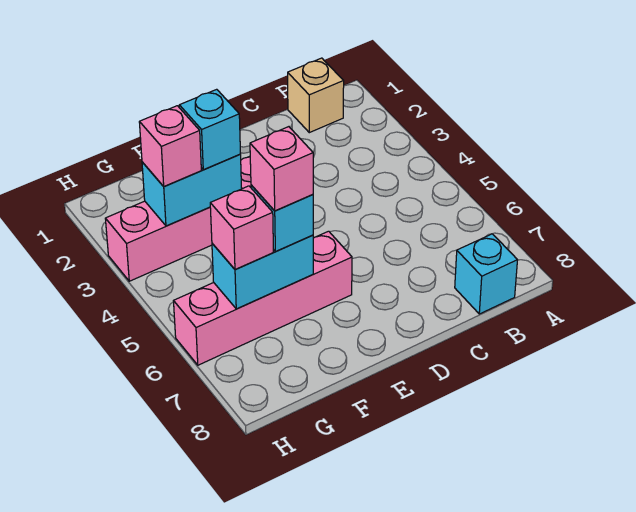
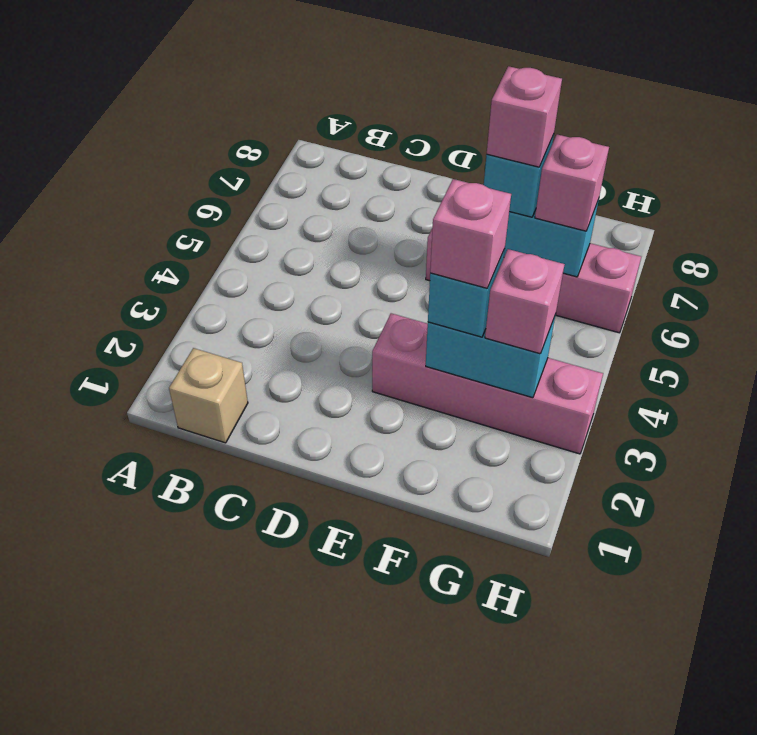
cyan brick B8 level 1 -> none
none -> pink brick F3 level 4

